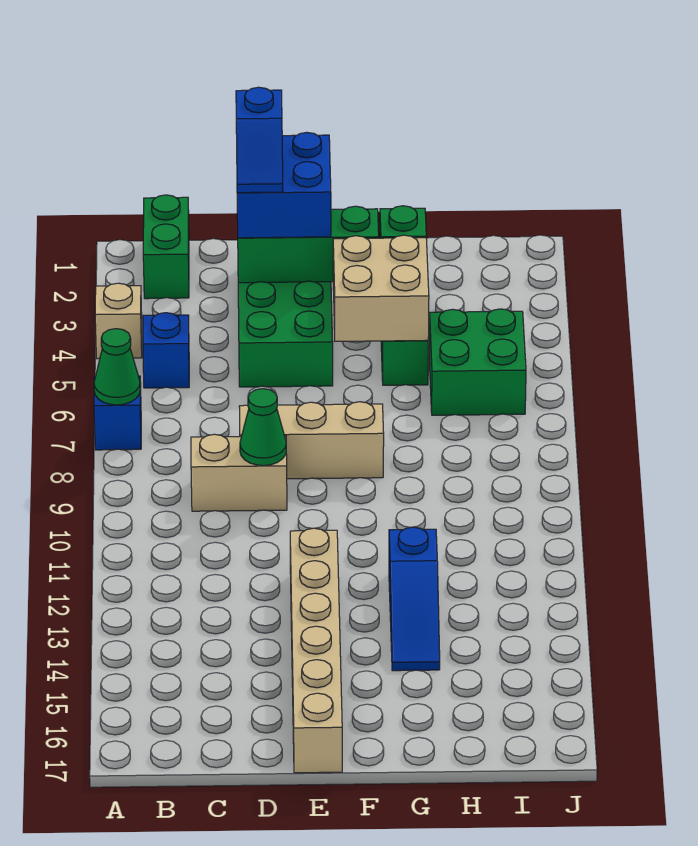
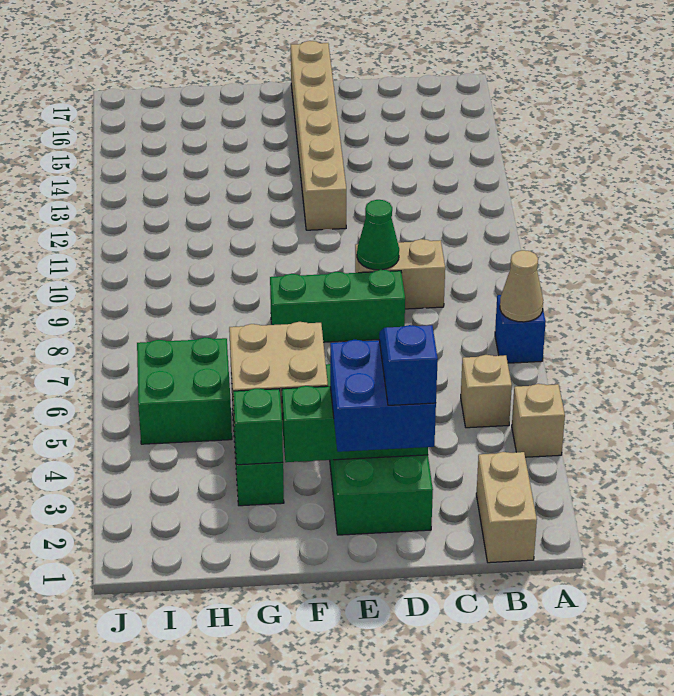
green cone A7 level 2 -> tan cone A7 level 2
green brick B1:B2 level 1 -> tan brick B1:B2 level 1
blue brick B5 level 1 -> tan brick B5 level 1
tan brick D8:F8 level 1 -> green brick D8:F8 level 1
blue slope G12:G14 level 1 top 12 -> none

